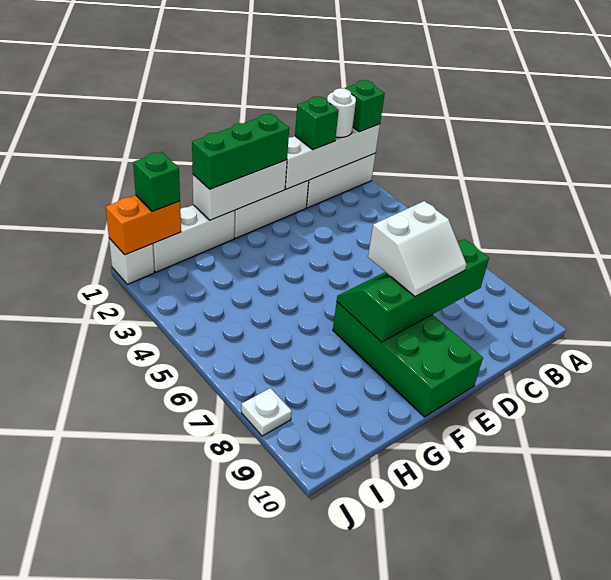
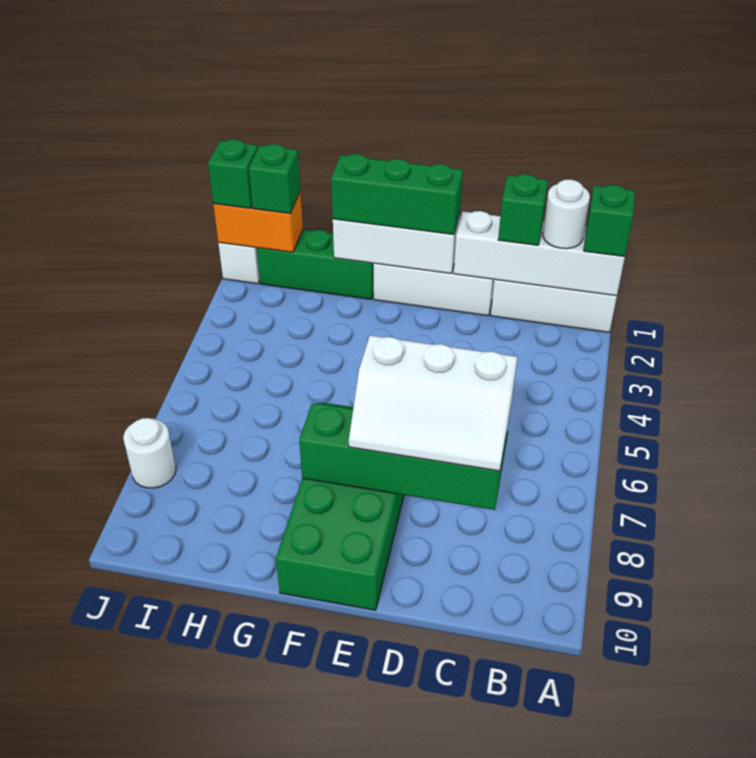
white slope D7:E8 level 3 top 7 -> white slope C7:E8 level 3 top 7
white brick G1:I1 level 1 -> green brick G1:I1 level 1
none -> green brick J1 level 3
white plate J8 level 1 -> white round brick J8 level 1

